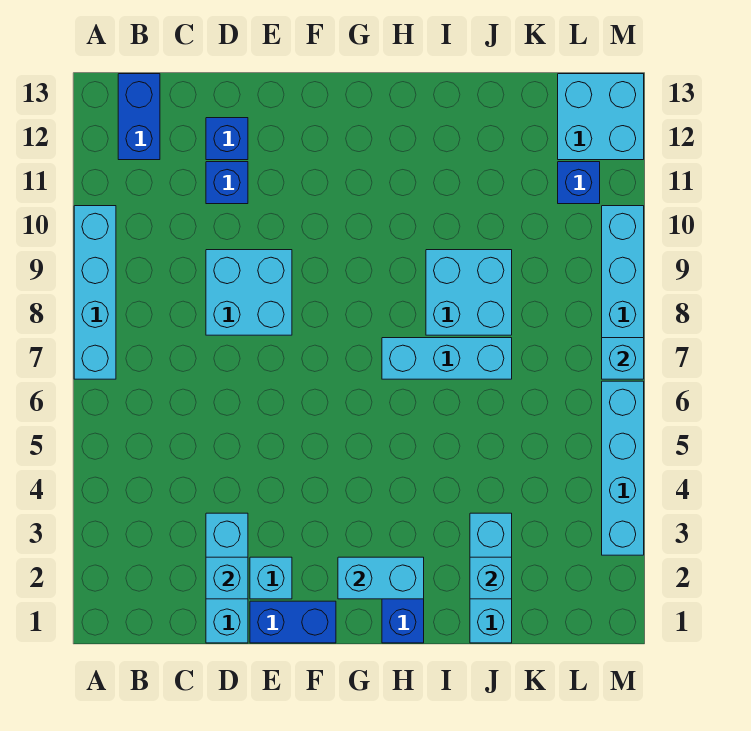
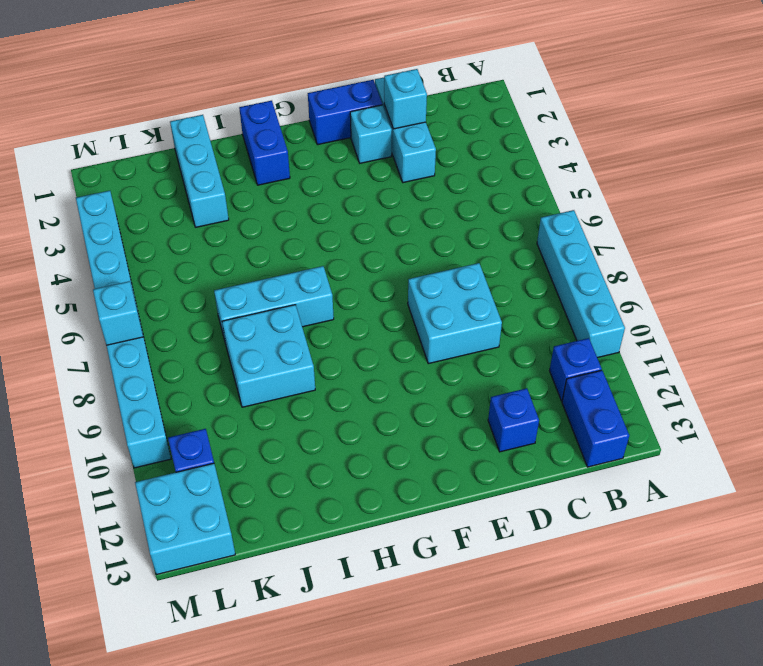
blue brick D11 level 1 -> blue brick B11 level 1
cyan brick G2:H2 level 2 -> none
cyan brick J2 level 2 -> none

